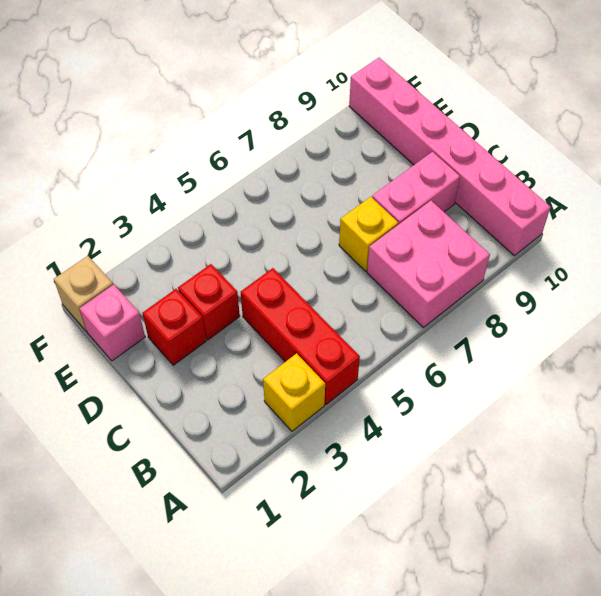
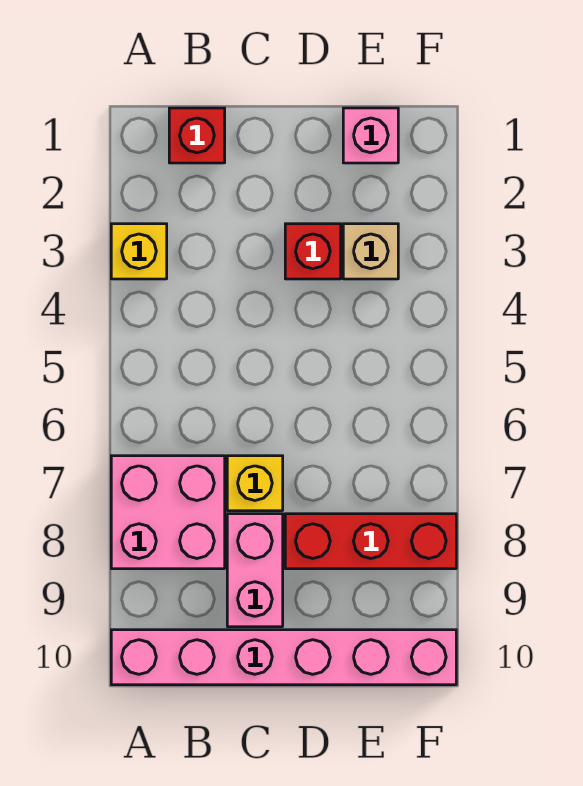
red brick A4:C4 level 1 -> red brick D8:F8 level 1
red brick D2 level 1 -> red brick B1 level 1
tan brick F1 level 1 -> tan brick E3 level 1

